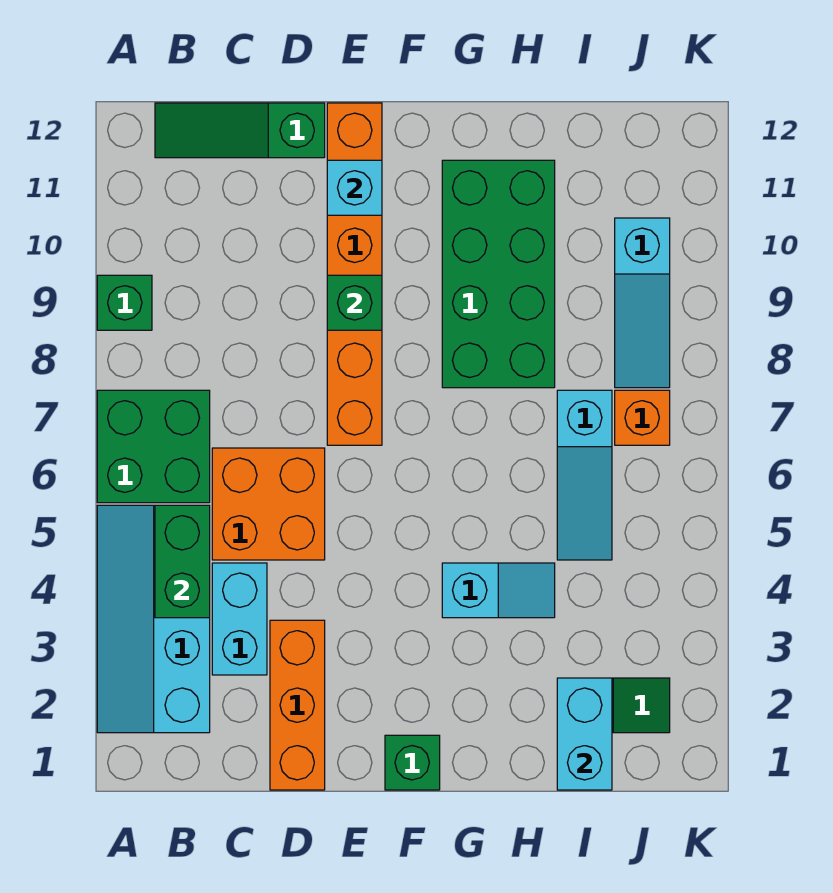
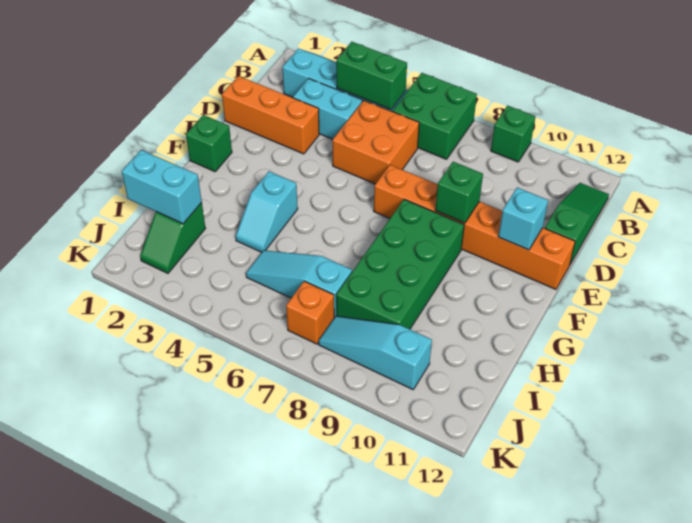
green brick G8:H11 level 1 -> green brick F8:I9 level 1

